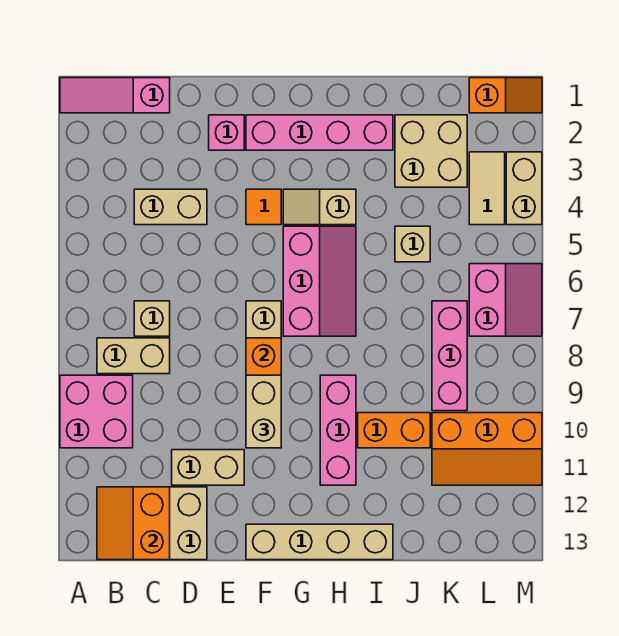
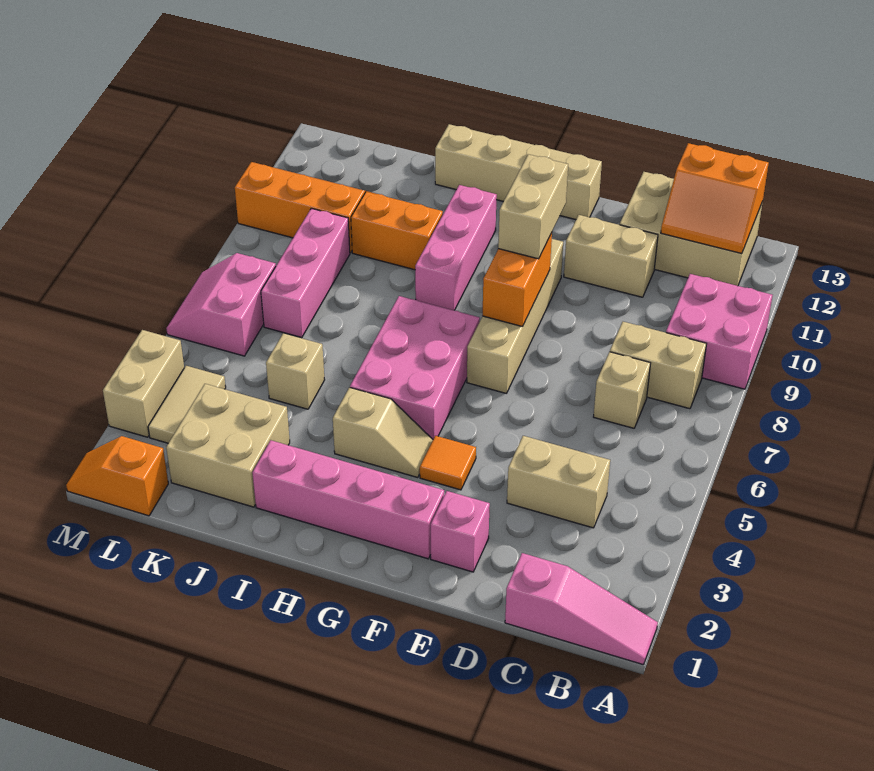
orange slope B12:C13 level 2 top C -> orange slope B12:C13 level 2 top 13
pink slope G5:H7 level 1 top G -> pink brick G5:H7 level 1

